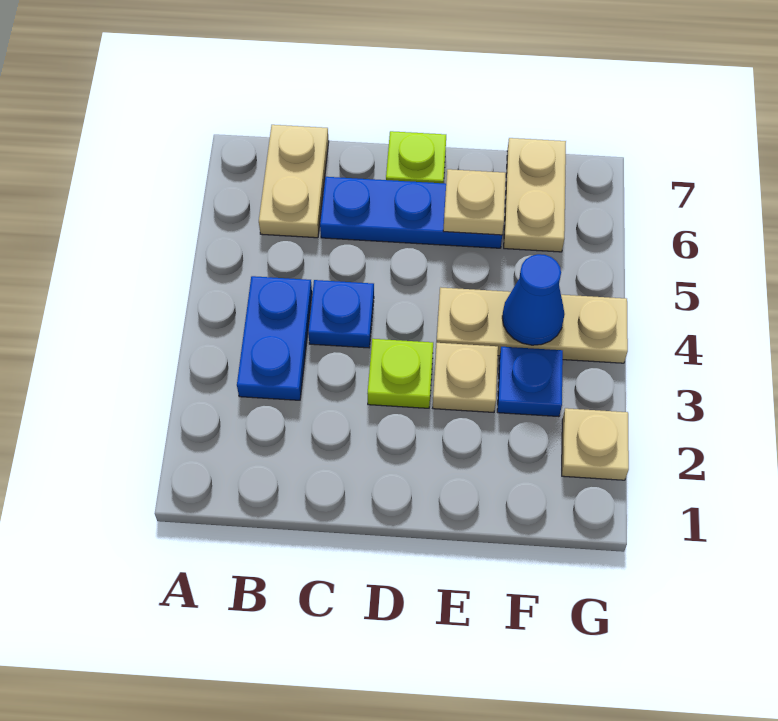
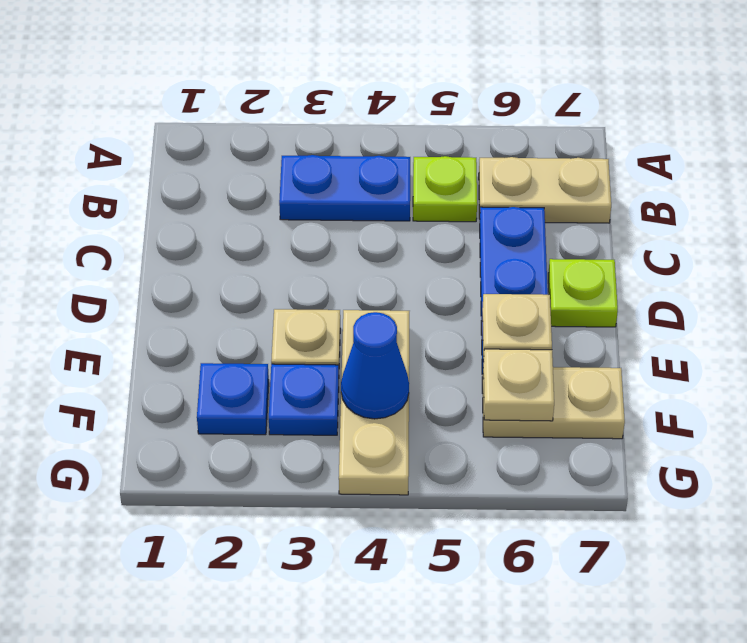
blue plate C4 level 1 -> blue plate F2 level 1
lime plate D3 level 1 -> lime plate B5 level 1
tan plate G2 level 1 -> tan plate F6 level 2

